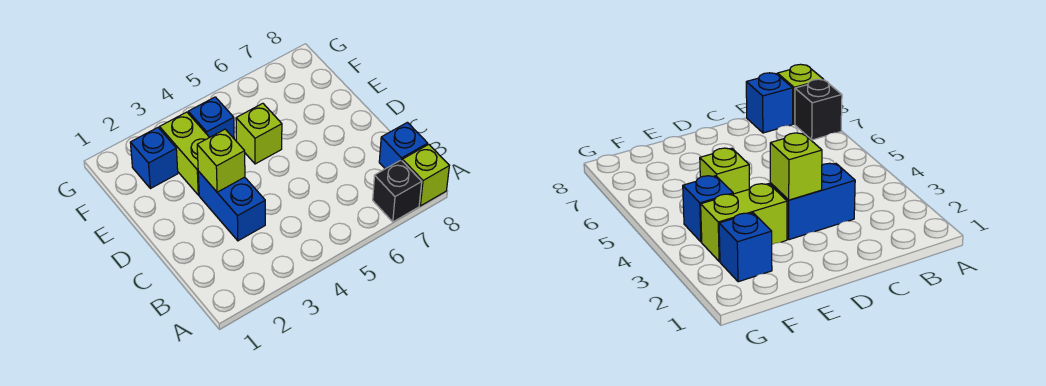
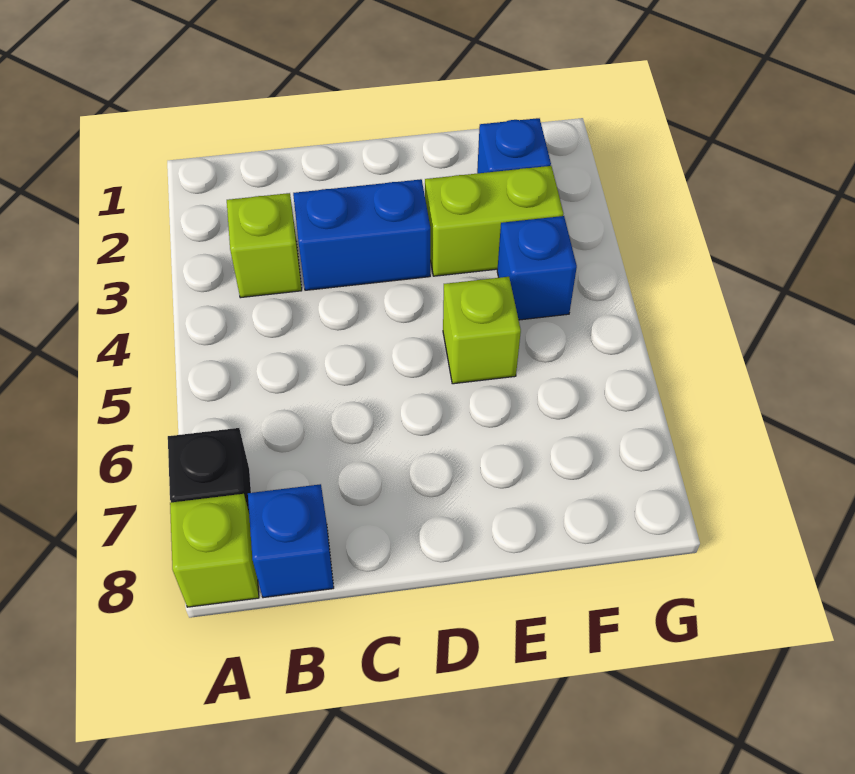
lime brick D3 level 2 -> lime brick B3 level 1

